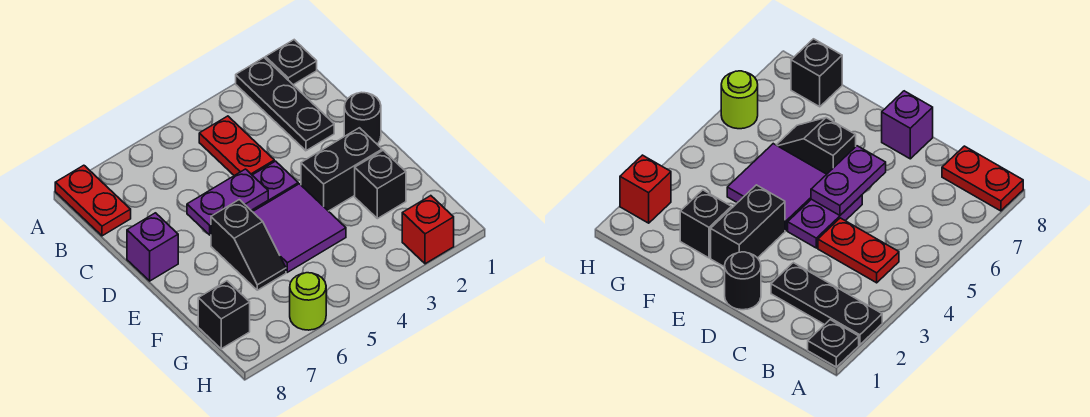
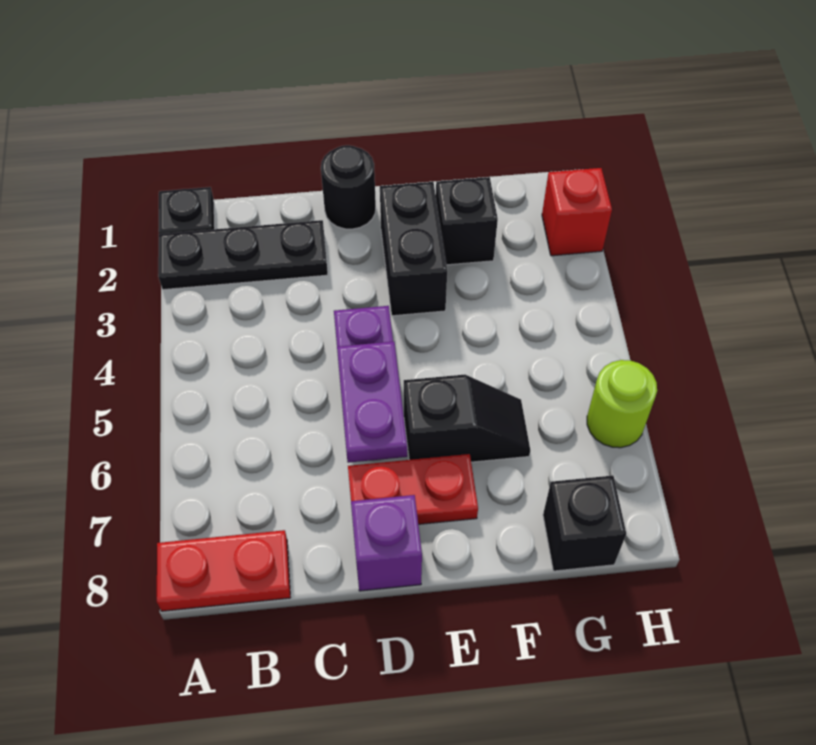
red plate B4:C4 level 1 -> red plate D7:E7 level 1
purple tile E4:F5 level 1 -> none

